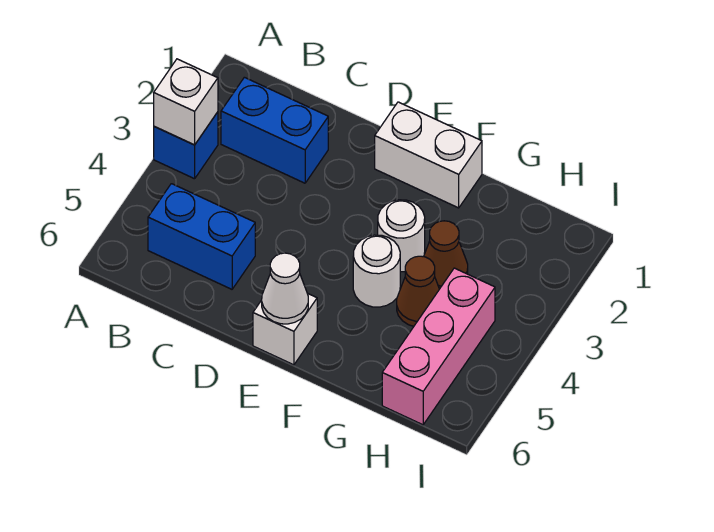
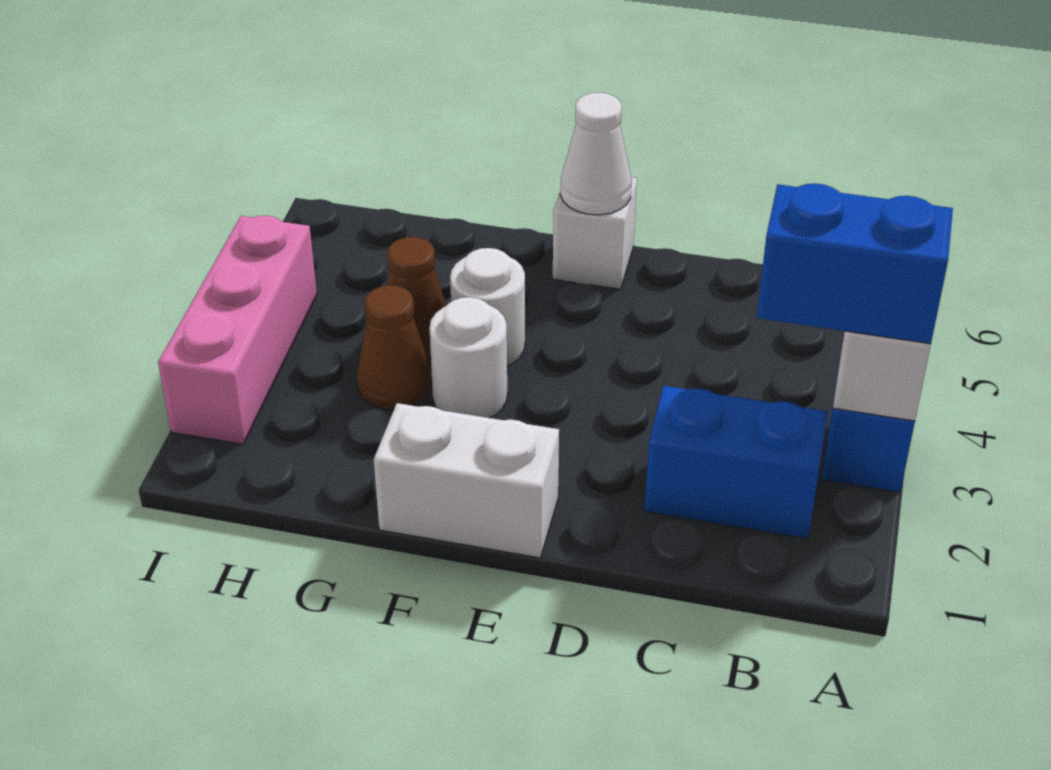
blue brick B5:C5 level 1 -> blue brick A3:B3 level 3
pink brick H4:H6 level 1 -> pink brick I2:I4 level 1

